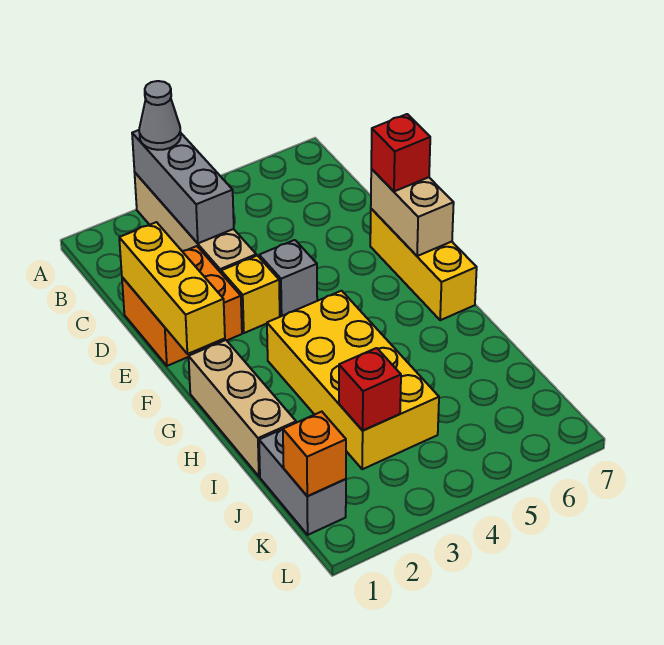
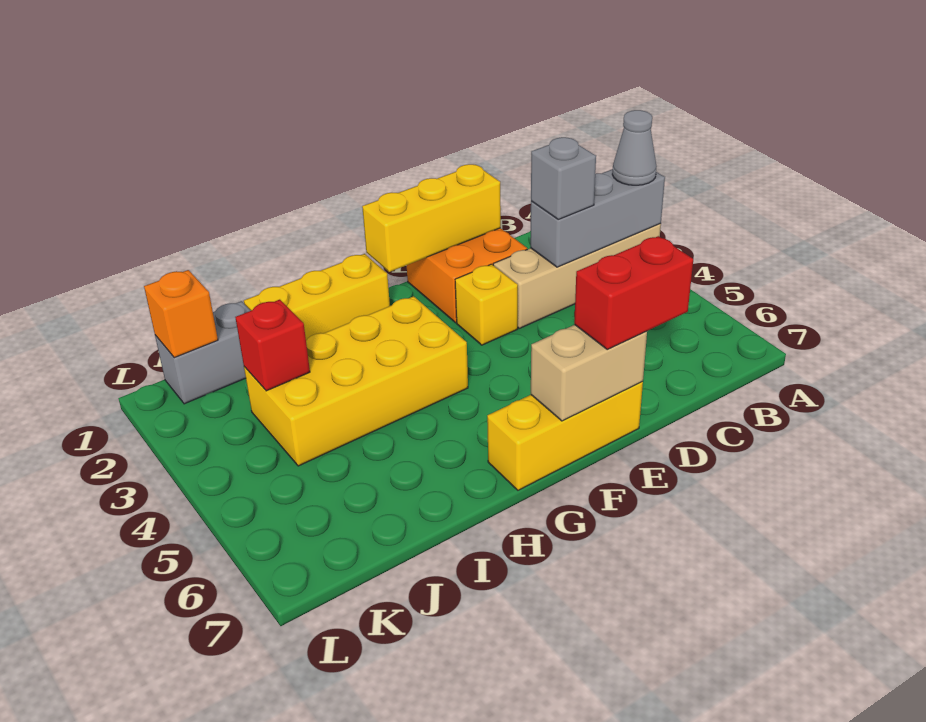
grey brick E4 level 1 -> grey brick C3 level 3
red brick E7 level 3 -> red brick D7:E7 level 3
tan brick G1:I1 level 1 -> yellow brick G1:I1 level 1

